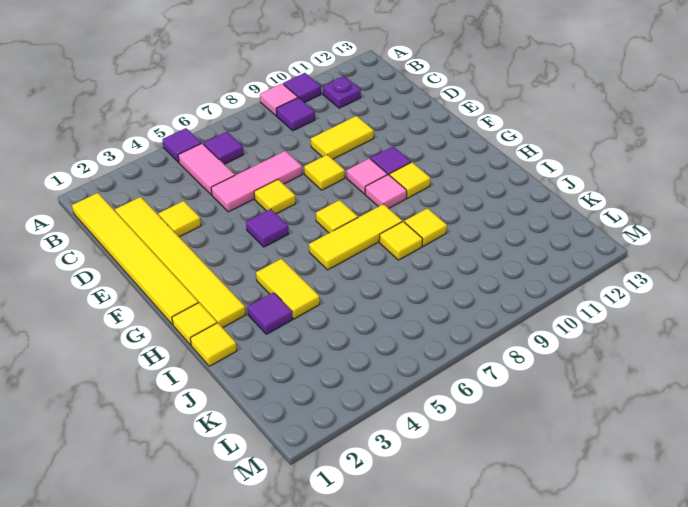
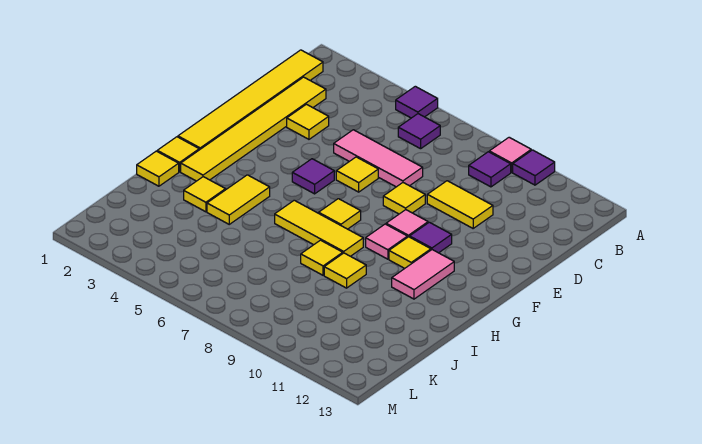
pink tile B5:C5 level 1 -> pink tile G11:H11 level 1
purple plate B11 level 1 -> none
purple tile I3 level 1 -> yellow tile I3 level 1

